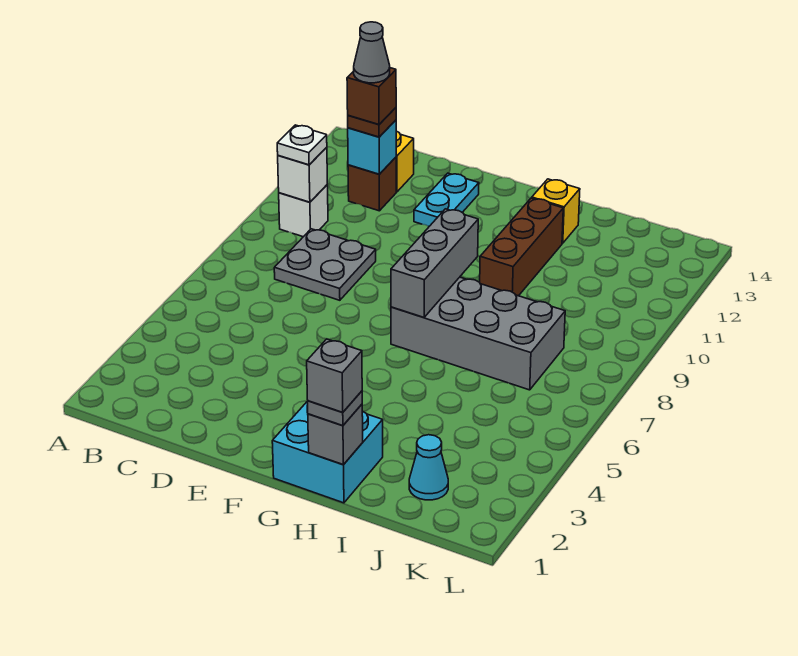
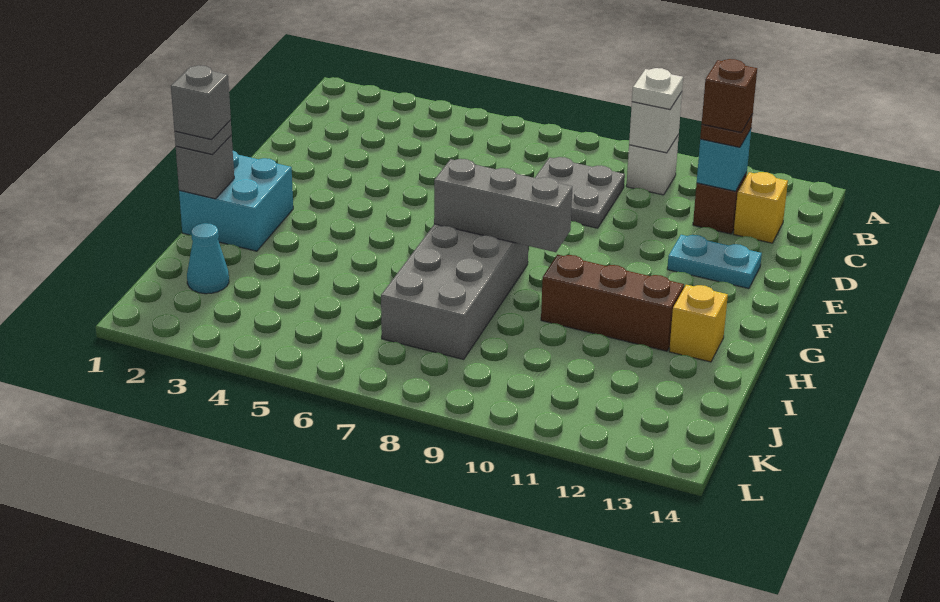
grey cone C12 level 5 -> none

